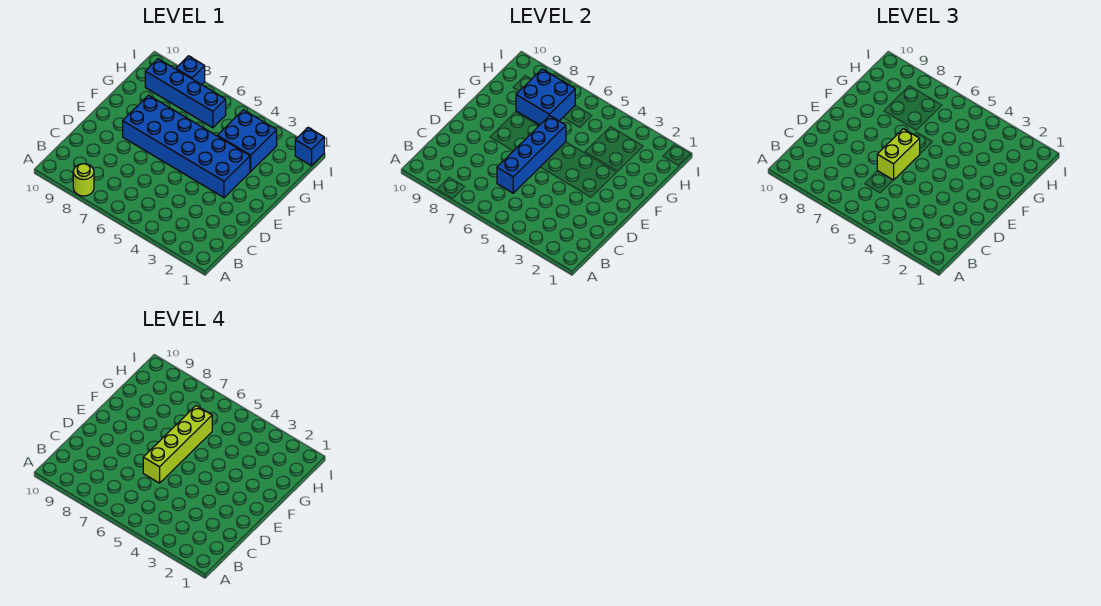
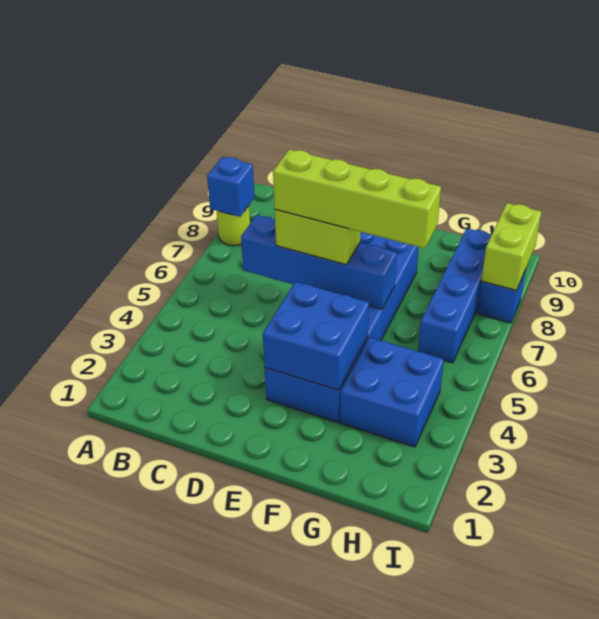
blue brick G7:H8 level 2 -> blue brick E3:F4 level 2
blue brick I1 level 1 -> blue brick A8 level 2
none -> lime brick I8:I9 level 2

